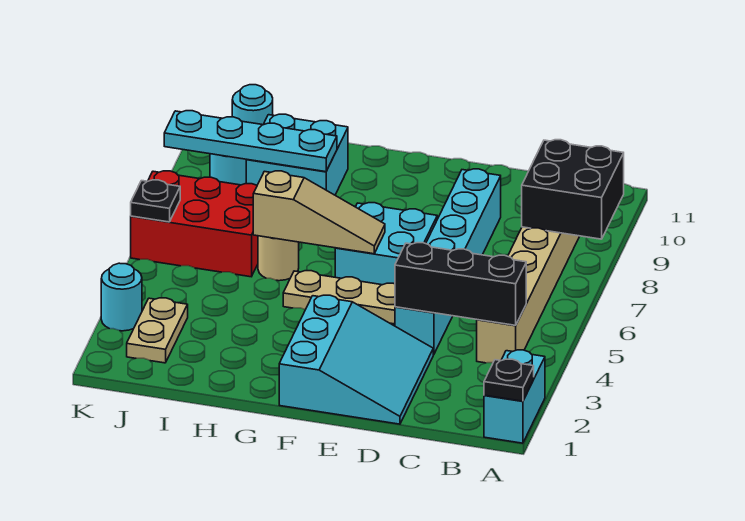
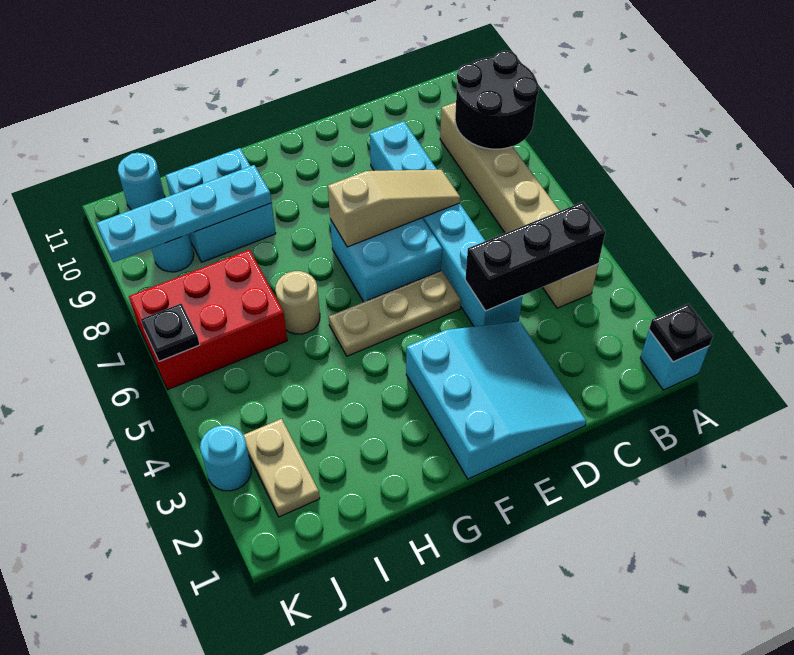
cyan brick A1:A2 level 1 -> cyan brick A1 level 1
black brick A8:B9 level 2 -> black round brick A8:B9 level 2
tan slope F6:H6 level 2 top H -> tan slope D7:F7 level 2 top F

